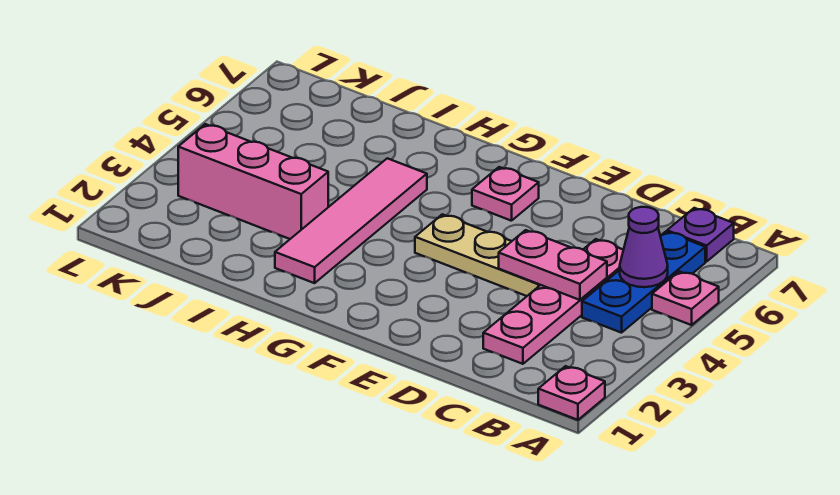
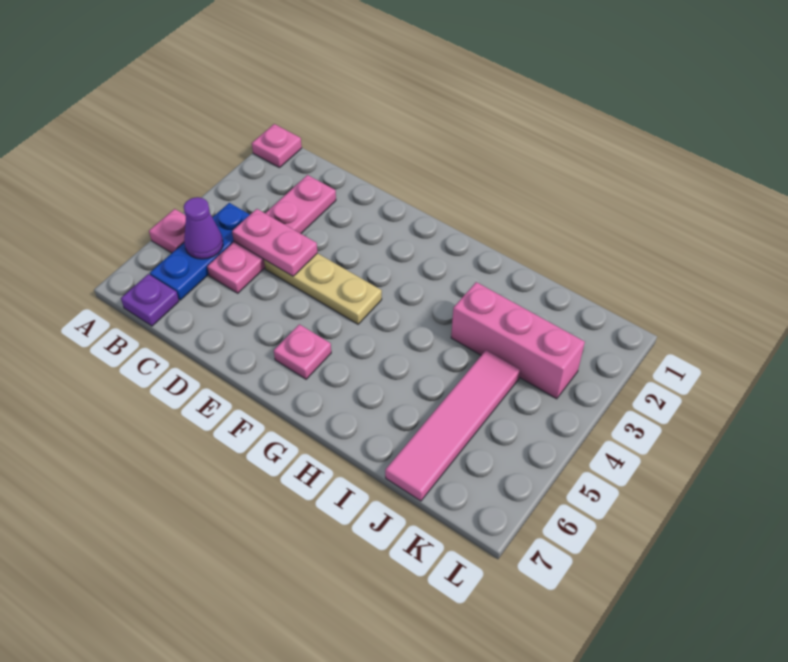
pink tile H2:H5 level 1 -> pink tile J4:J7 level 1

